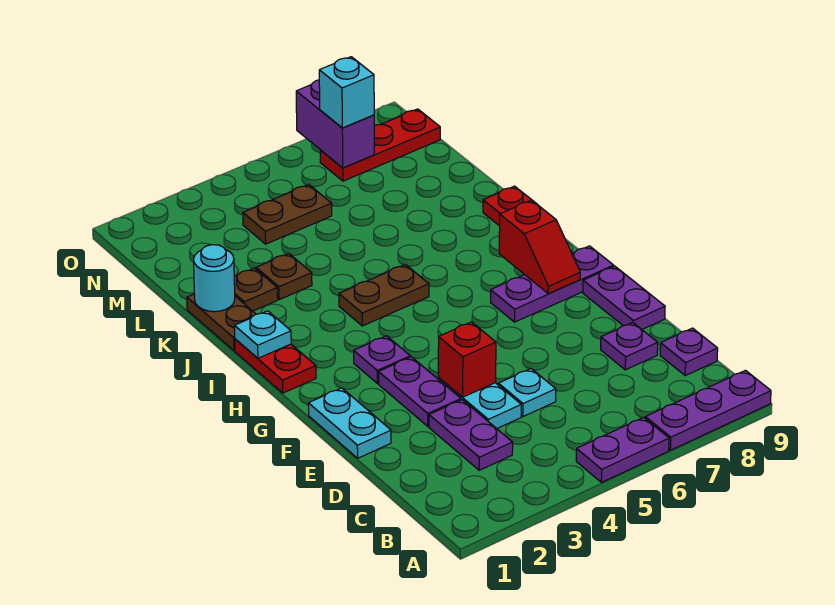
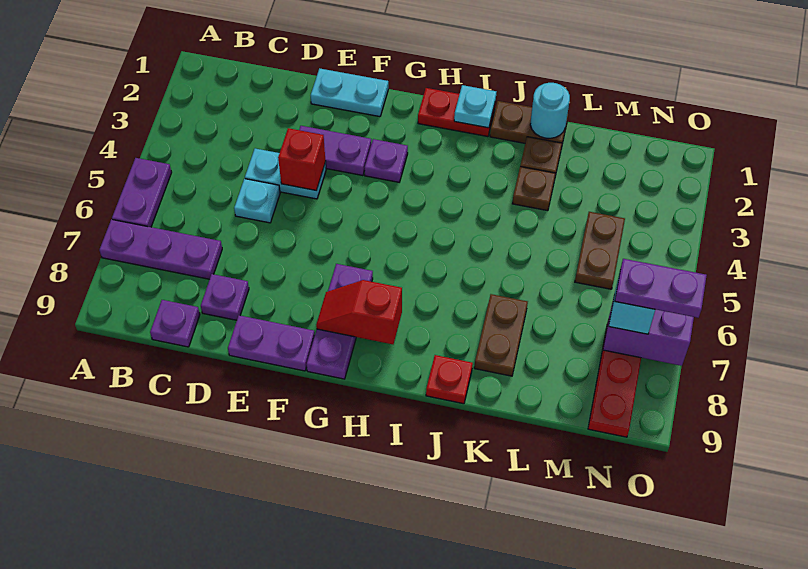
purple plate A7:A9 level 1 -> purple plate A7:C7 level 1
purple plate C3:D3 level 1 -> purple plate N7:O7 level 4
brown plate I4:I5 level 1 -> brown plate K7:K8 level 1

